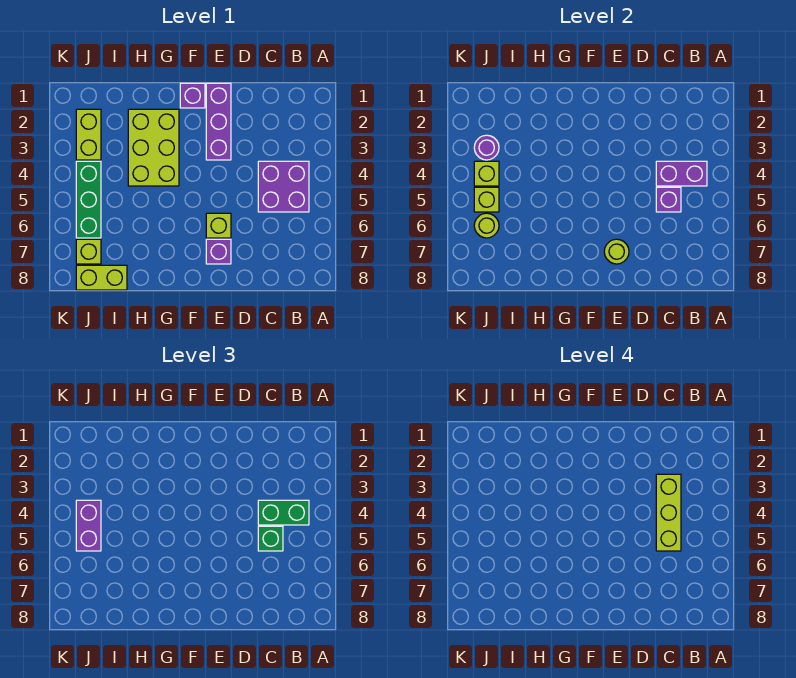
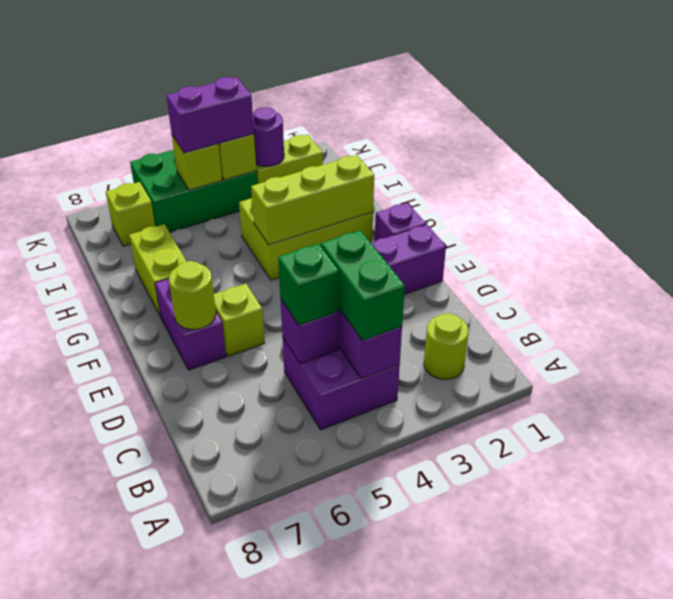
lime brick C3:C5 level 4 -> lime brick G2:G4 level 2
purple brick E7 level 1 -> purple brick E7:F7 level 1
lime brick I8:J8 level 1 -> lime brick G7:H7 level 1
green brick J4:J6 level 1 -> green brick J4:K6 level 1
lime round brick J6 level 2 -> lime round brick B2 level 1

